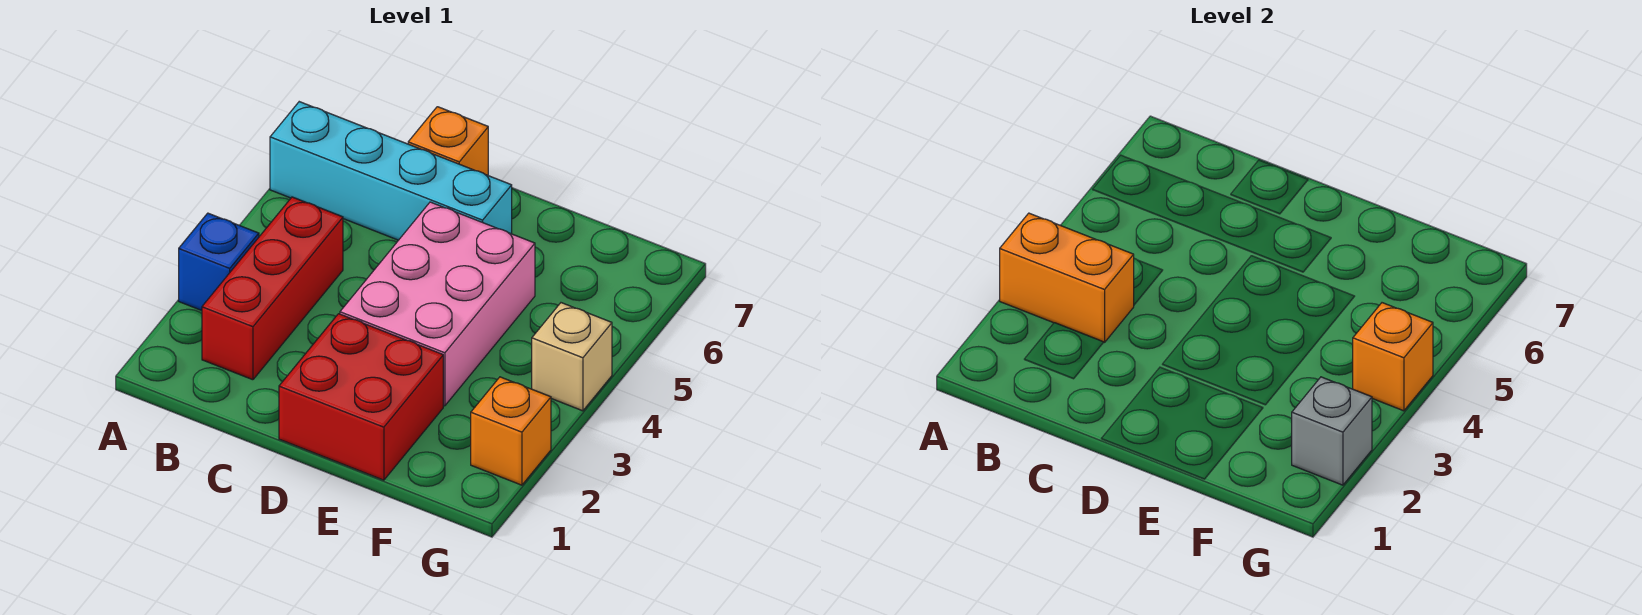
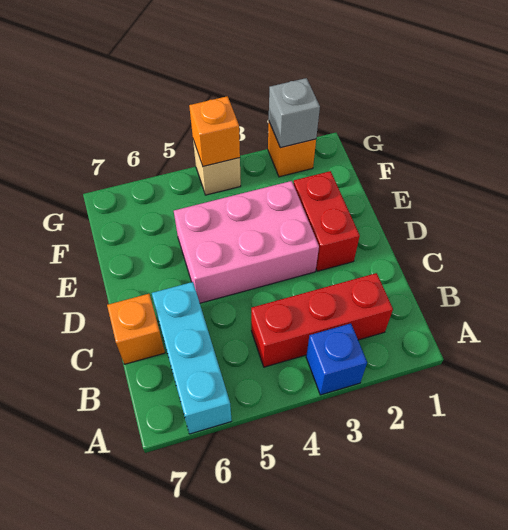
orange brick A3:B3 level 2 -> none
cyan brick A6:D6 level 1 -> cyan brick A6:C6 level 1
red brick D1:E2 level 1 -> red brick D2:E2 level 1

